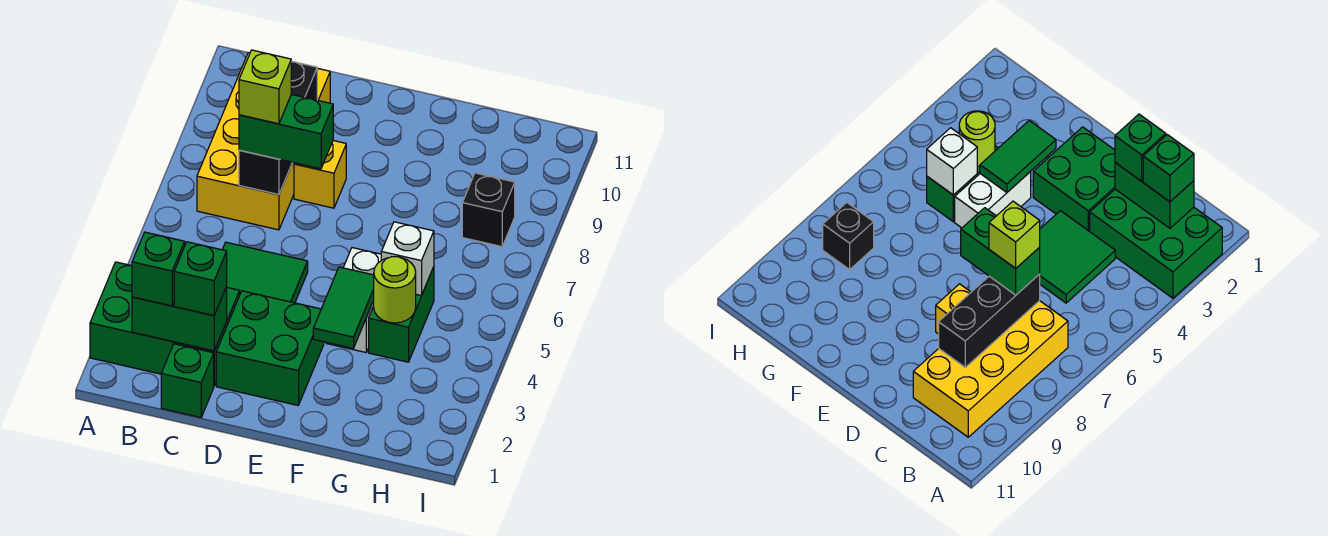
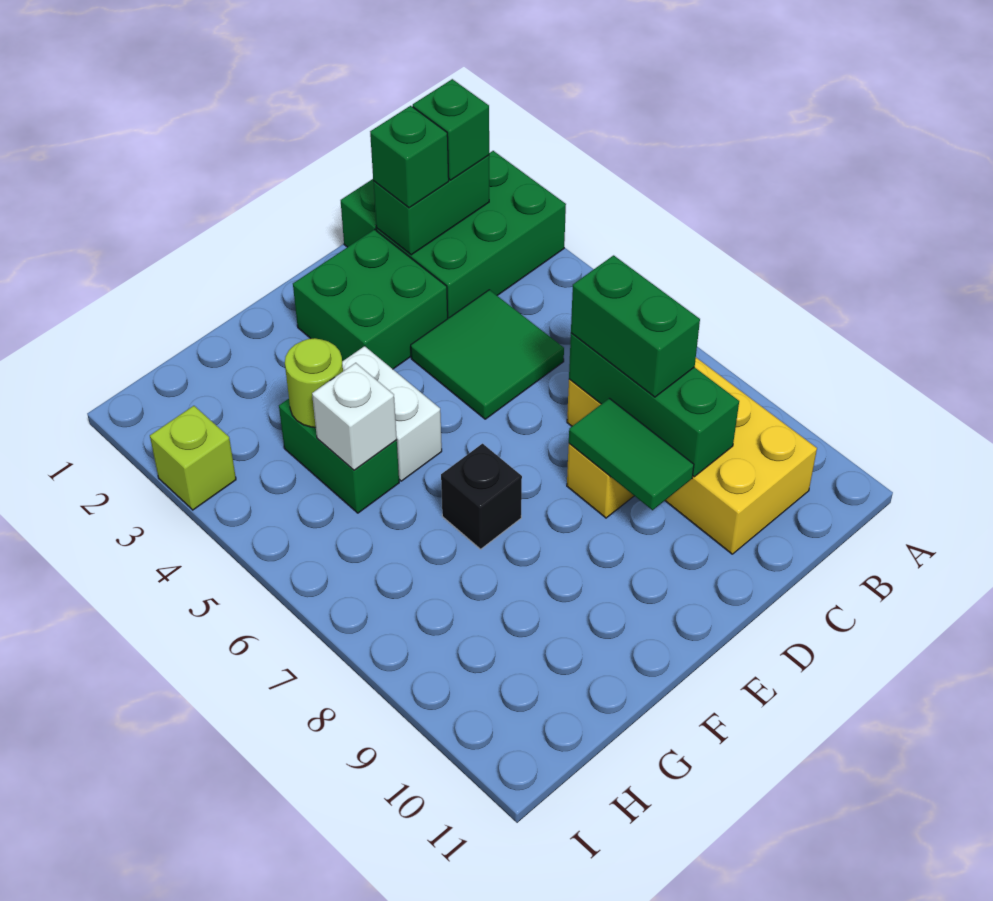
black brick C7:C9 level 2 -> green brick C7:C9 level 2
green brick C7:D7 level 3 -> green brick C7:C8 level 3
lime brick C7 level 4 -> lime brick I3 level 1
green tile F3:F4 level 2 -> green tile D8:D9 level 2
black brick H8 level 1 -> black brick F7 level 1

